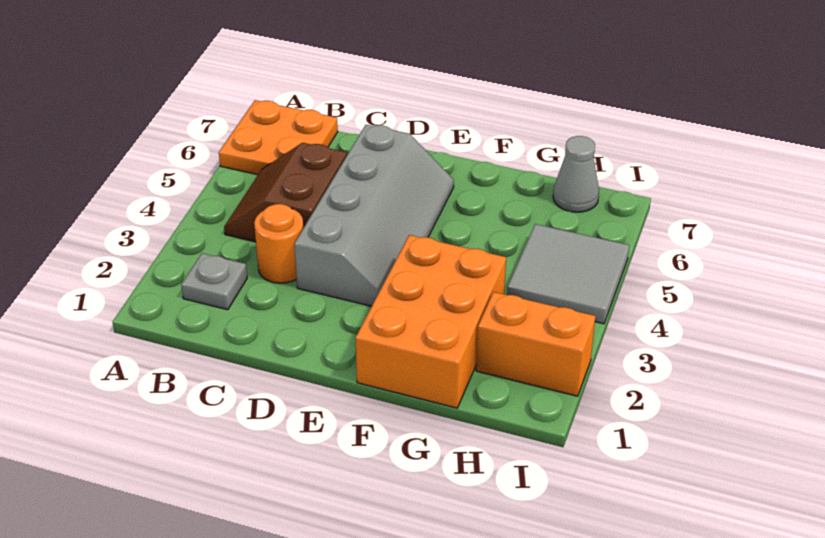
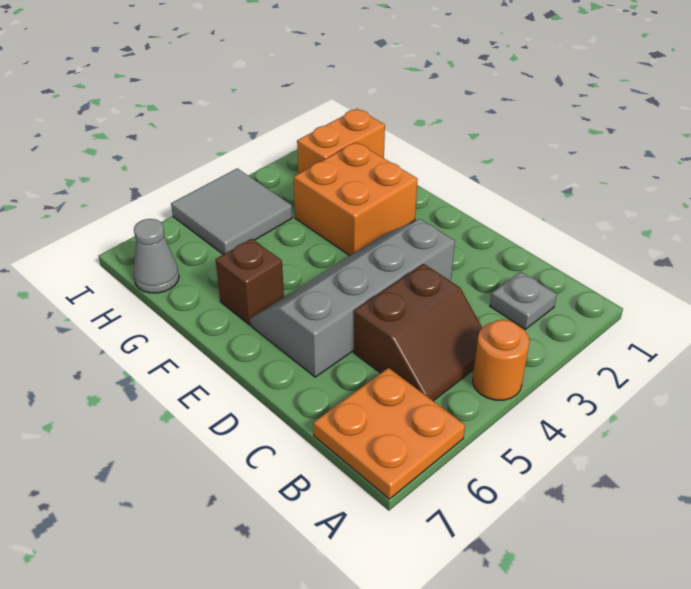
orange round brick C3 level 1 -> orange round brick A4 level 1
orange brick F1:G3 level 1 -> orange brick F2:G3 level 1
none -> brown brick F6 level 1
orange brick H2:I2 level 1 -> orange brick H1:H2 level 1

